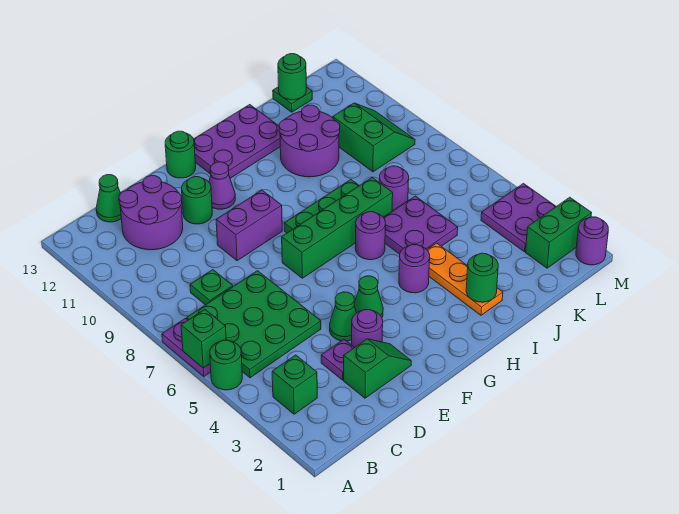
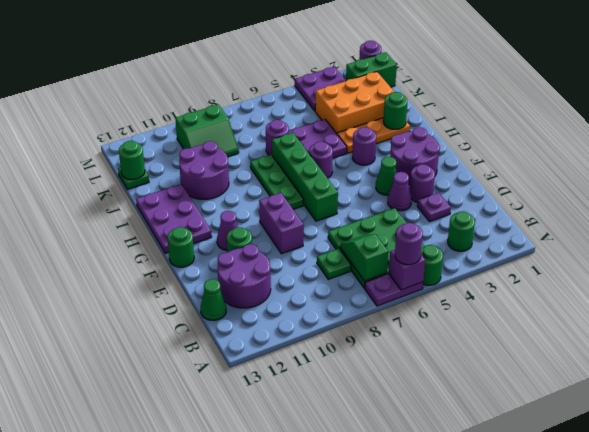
green brick A6 level 2 -> purple brick A6 level 2
none -> purple round brick A6 level 3
green brick B3 level 1 -> green round brick B3 level 1
green slope D2:E2 level 1 top D -> green slope B7:C7 level 2 top B
green cone E4 level 1 -> purple cone E4 level 1
none -> purple round brick F2:G3 level 1
none -> orange brick J2:K4 level 1
green slope K9:L10 level 1 top K -> green slope K9:L10 level 1 top L
green brick L2:M2 level 1 -> green brick L1:L2 level 1

